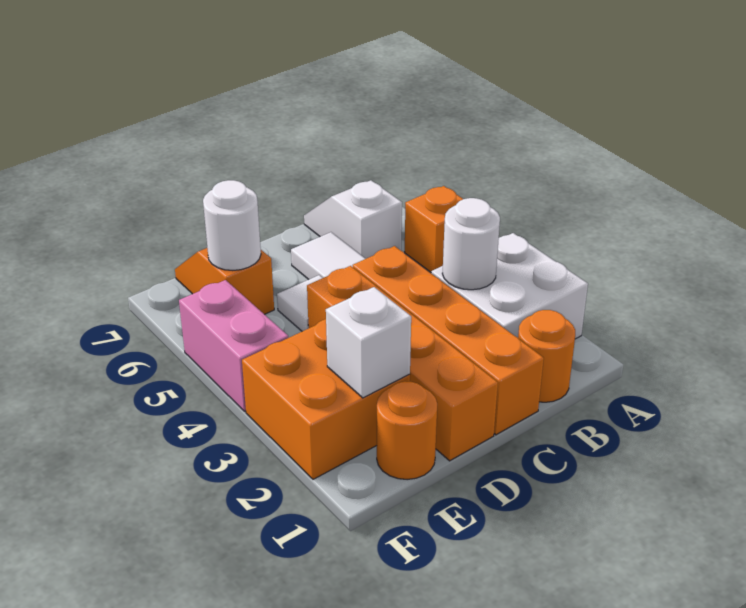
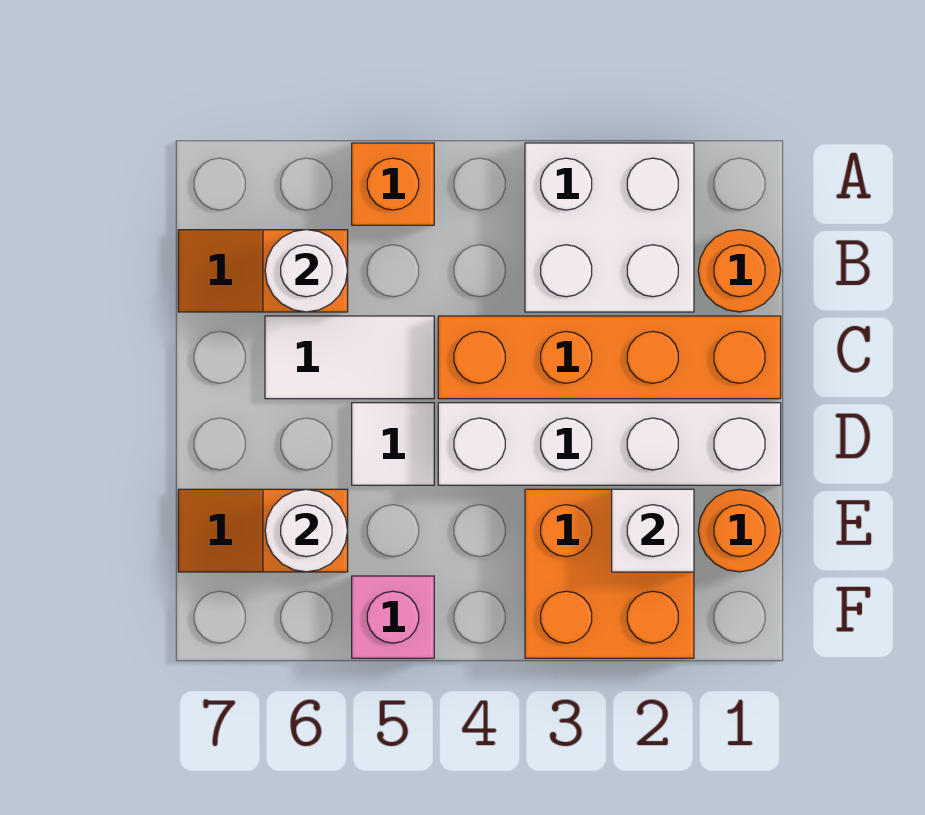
white round brick B3 level 2 -> white round brick B6 level 2
white slope B6:B7 level 1 top 6 -> orange slope B6:B7 level 1 top 6
orange brick D1:D4 level 1 -> white brick D1:D4 level 1
pink brick F4:F5 level 1 -> pink brick F5 level 1

